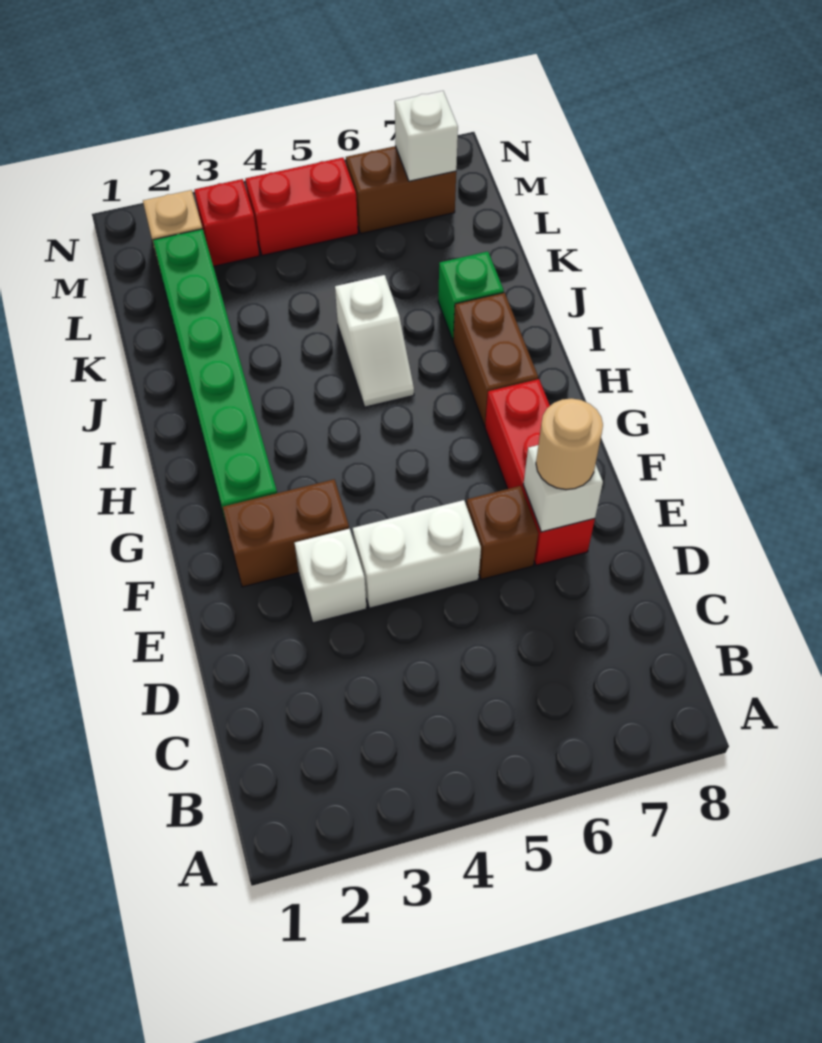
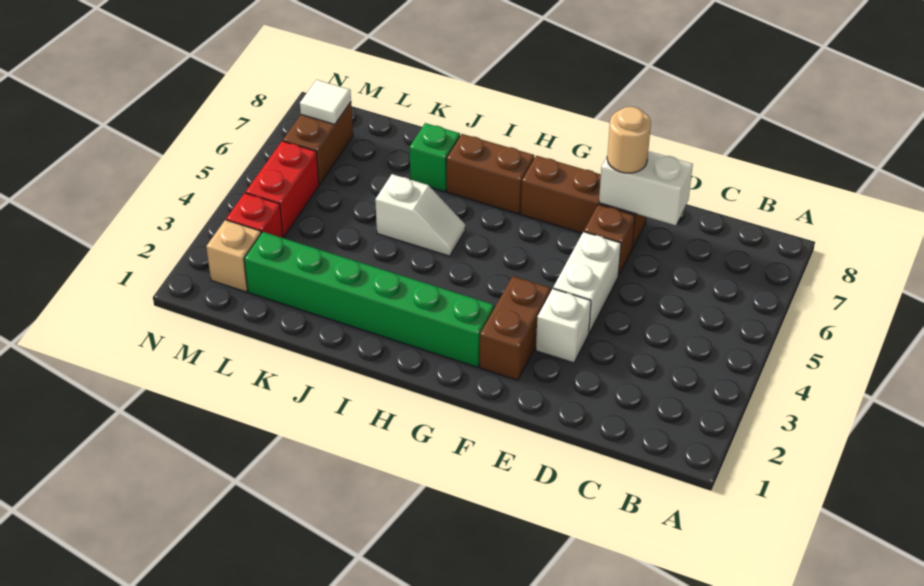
red brick E7:G7 level 1 -> brown brick E7:G7 level 1
white brick E7 level 2 -> white brick D7:E7 level 2
white brick M7 level 2 -> white tile M7 level 2

